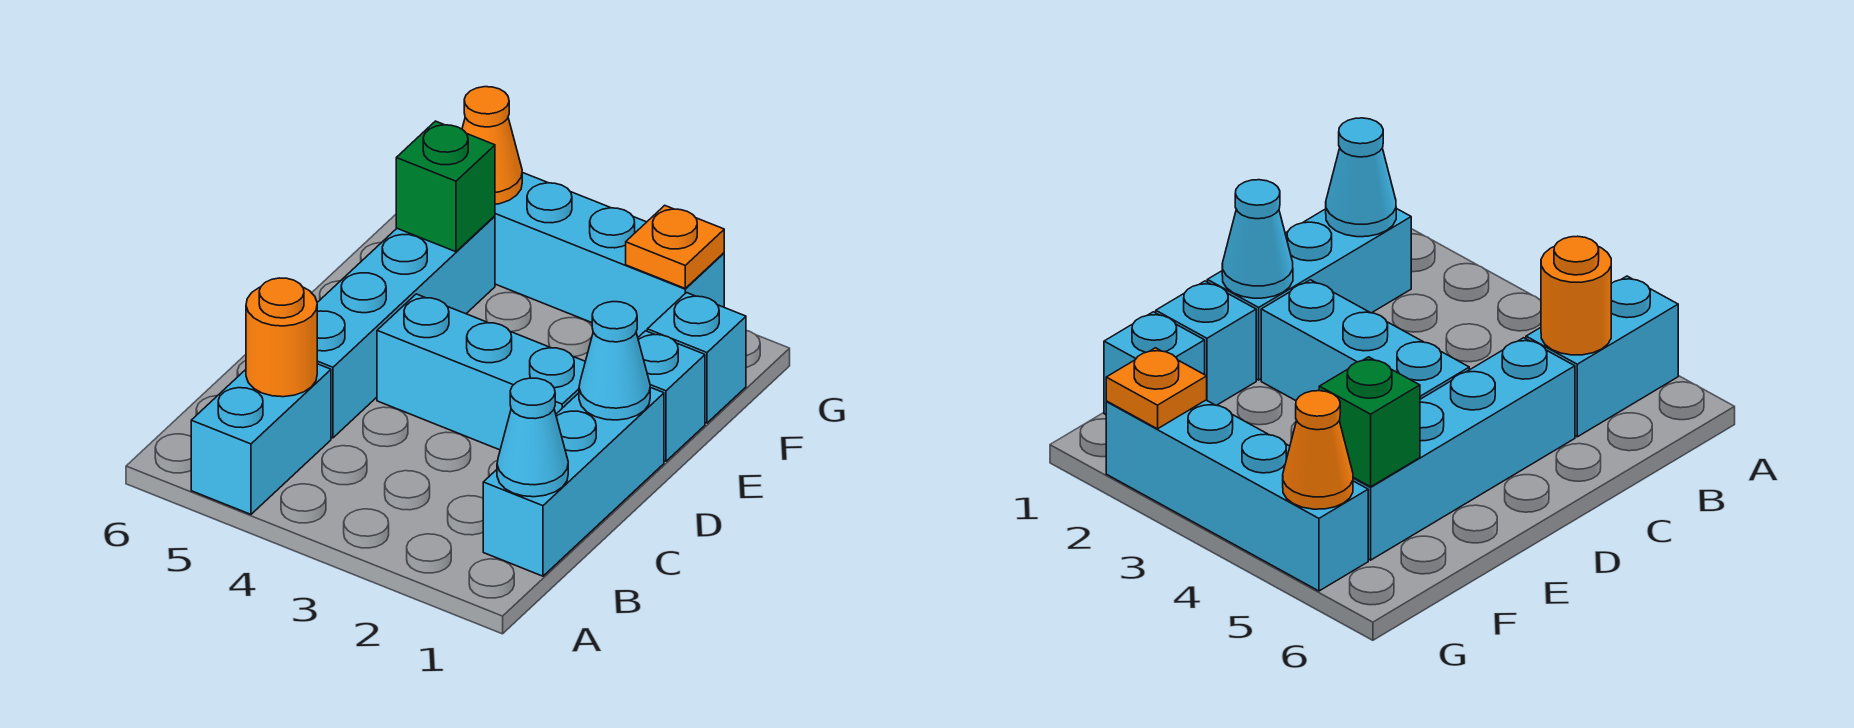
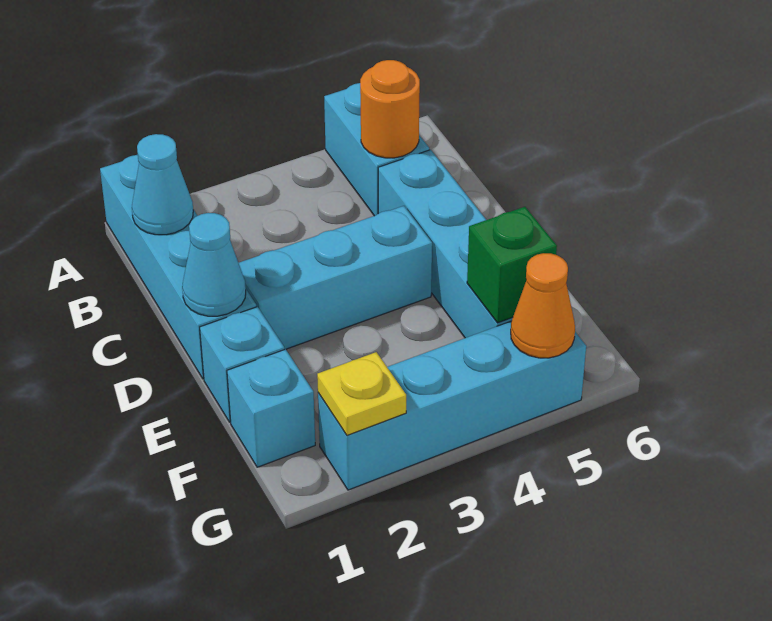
cyan brick B1:D1 level 1 -> cyan brick A1:D1 level 1
orange plate G2 level 2 -> yellow plate G2 level 2

